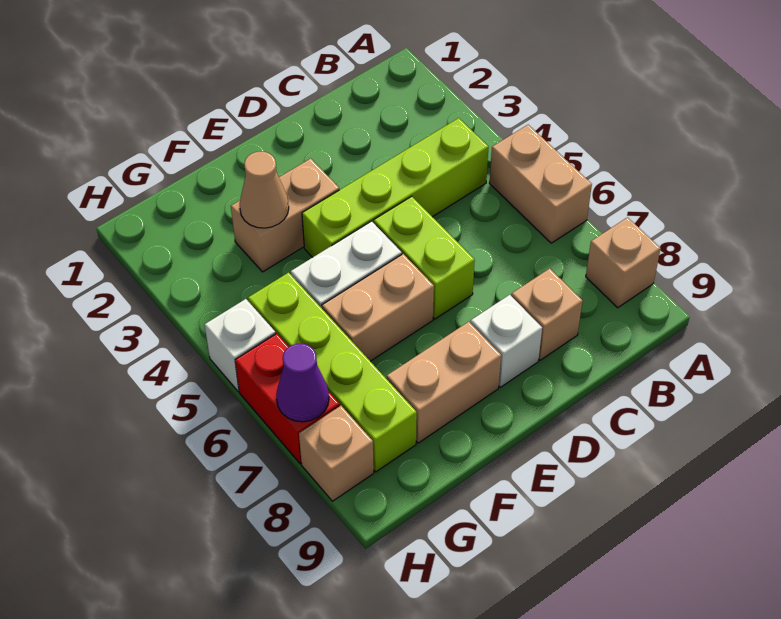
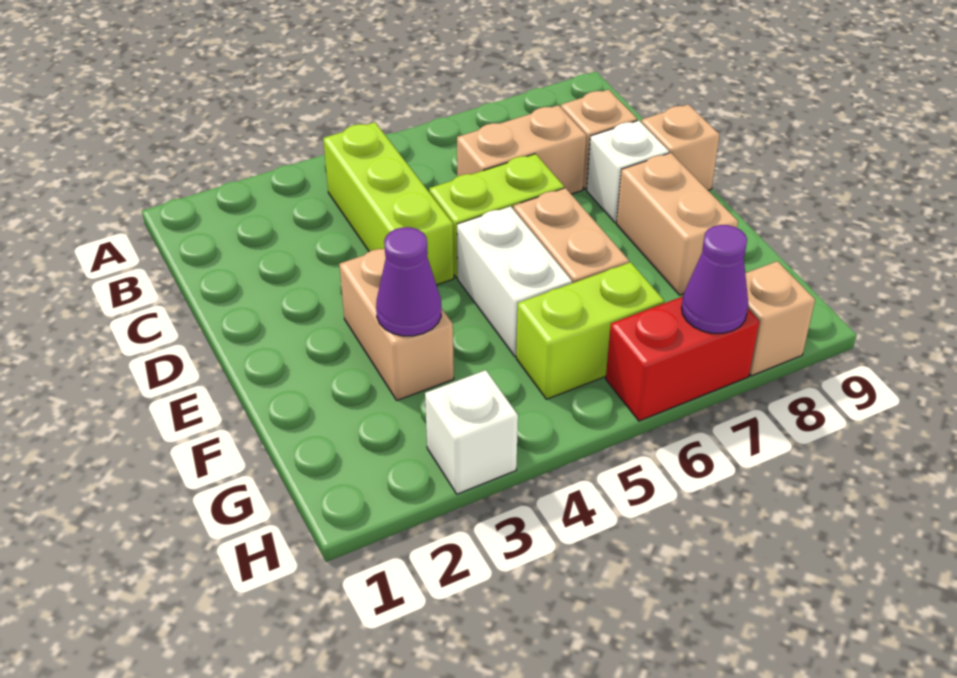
tan brick A5:A6 level 1 -> tan brick C6:C7 level 1
tan brick A8 level 1 -> tan brick D9 level 1
lime brick B4:E4 level 1 -> lime brick B4:D4 level 1
tan cone F3 level 2 -> purple cone F3 level 2
lime brick G5:G8 level 1 -> lime brick G5:G6 level 1
white brick H5 level 1 -> white brick H3 level 1

